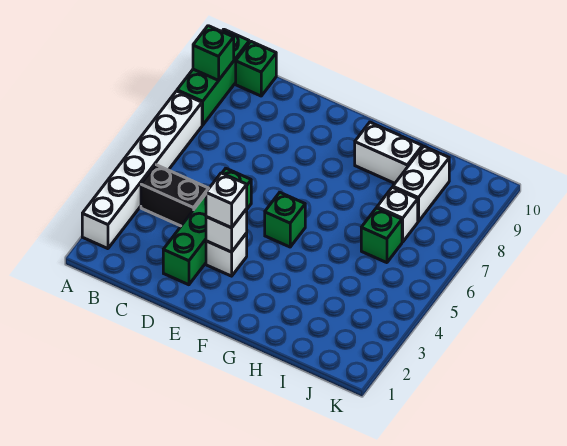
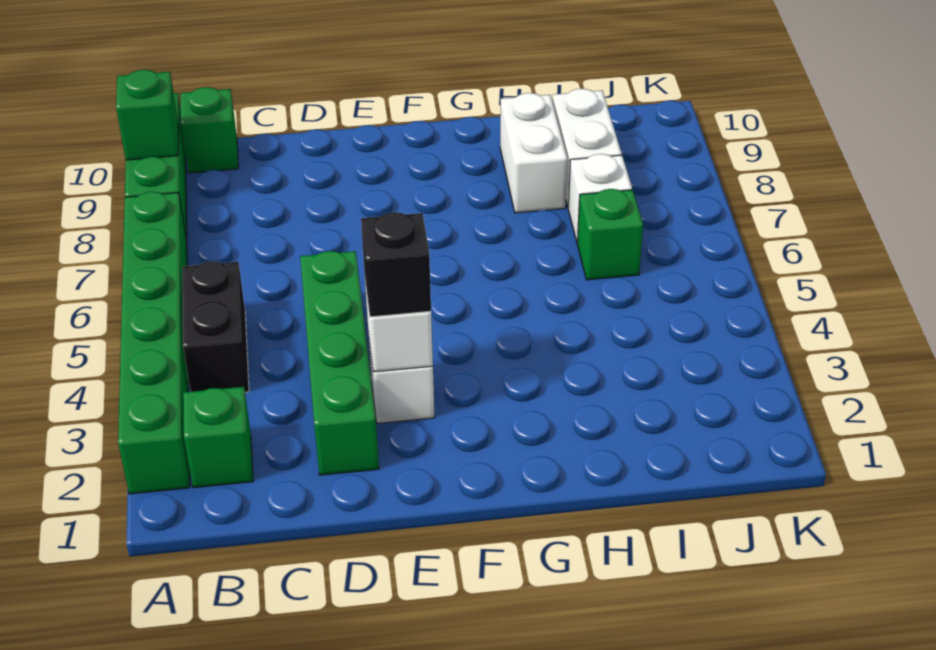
white brick A2:A7 level 1 -> green brick A2:A7 level 1
black brick B4:C4 level 1 -> black brick B4:B5 level 1
white brick E3 level 3 -> black brick E3 level 3
green brick F5 level 1 -> green brick B2 level 1
white brick G9:H9 level 1 -> white brick H8:H9 level 1

